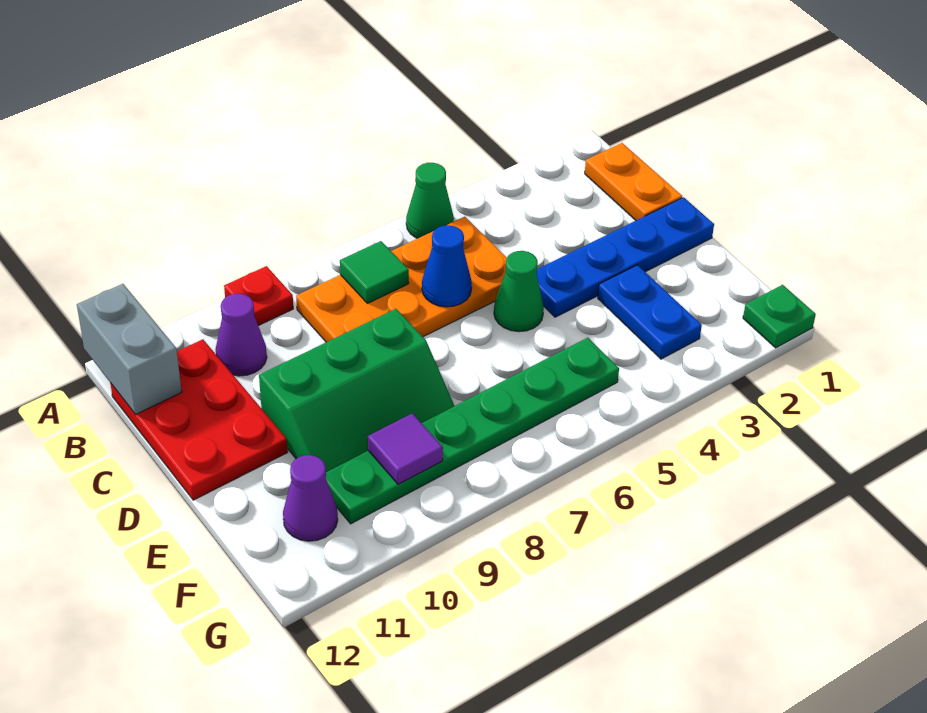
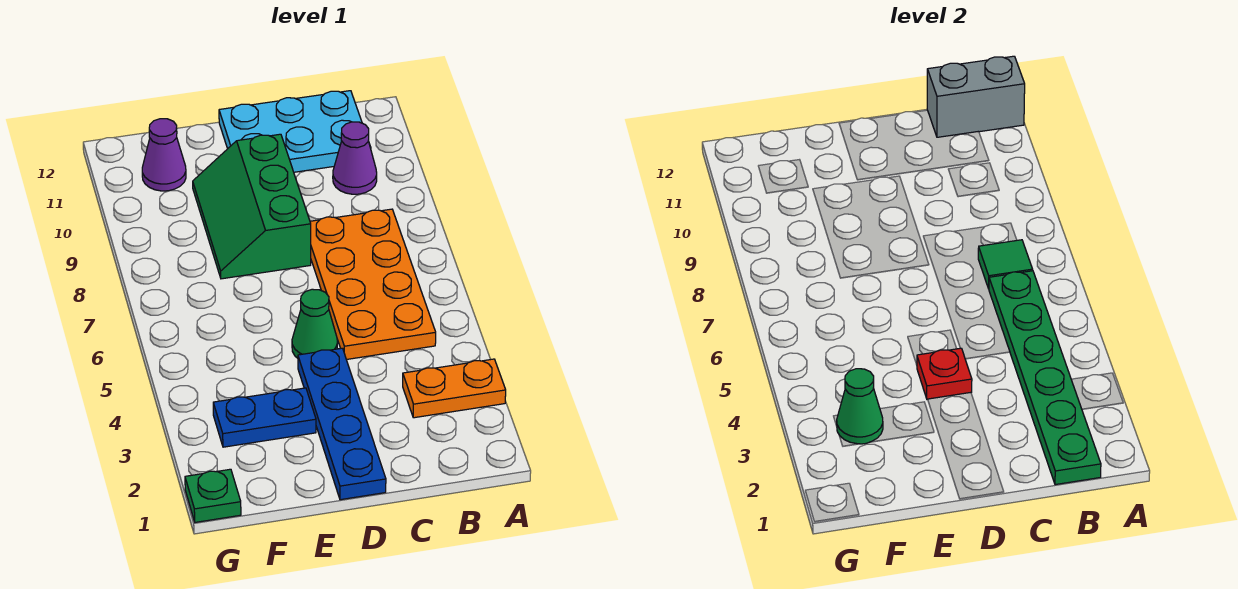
green cone A5 level 1 -> green cone F3 level 2
red plate A9 level 1 -> red plate D4 level 2
orange plate B1:C1 level 1 -> orange plate A3:B3 level 1
red plate B11:D12 level 1 -> cyan plate B11:D12 level 1
blue cone C6 level 2 -> none
green plate F5:F10 level 1 -> green plate B1:B6 level 2
purple tile F9 level 2 -> none

